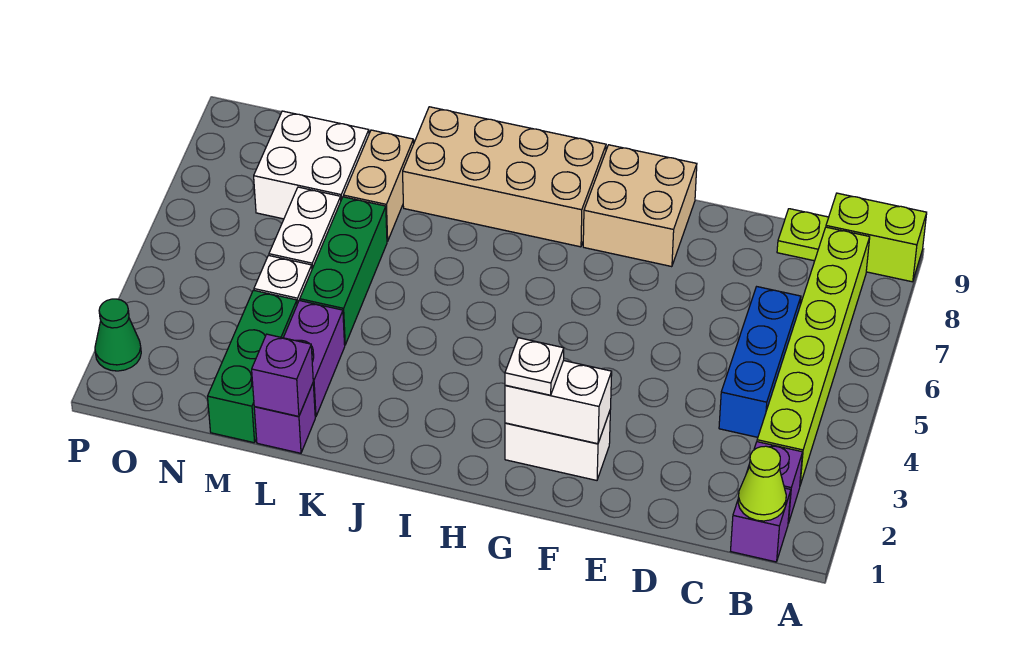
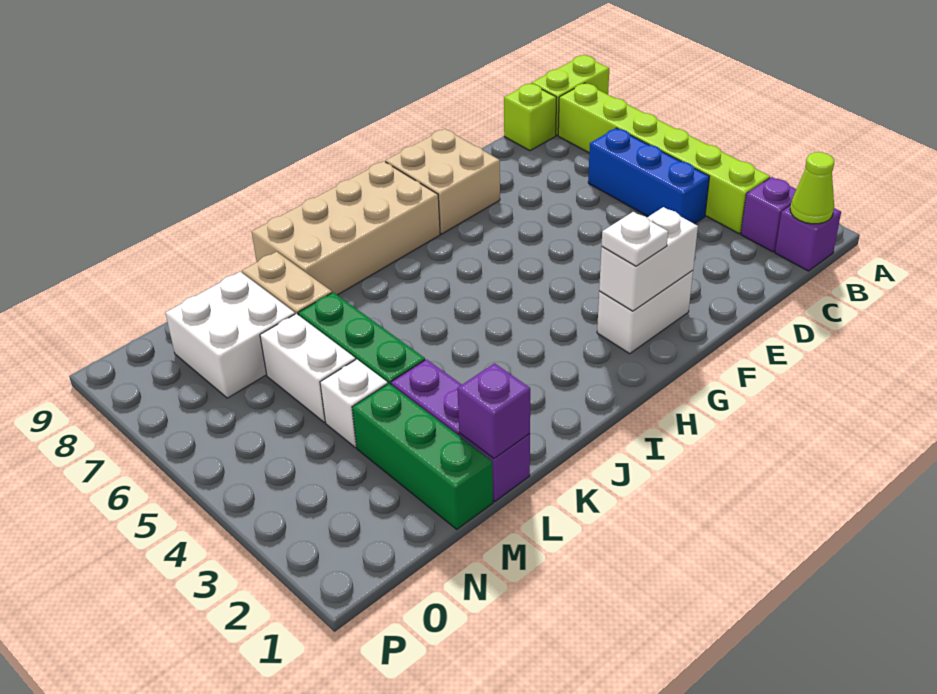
lime plate C9 level 1 -> lime brick C9 level 1
green cone P2 level 1 -> none

